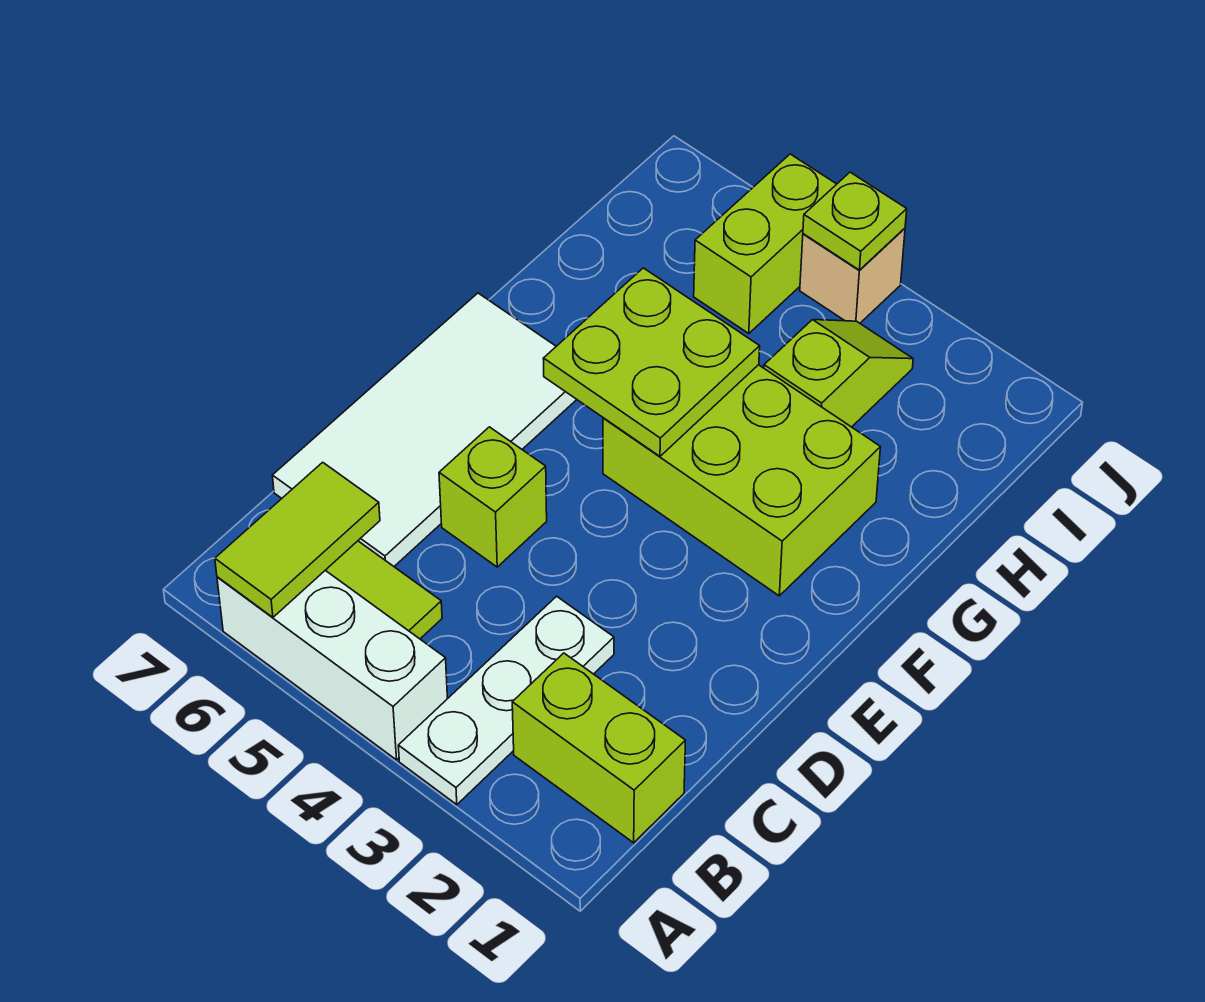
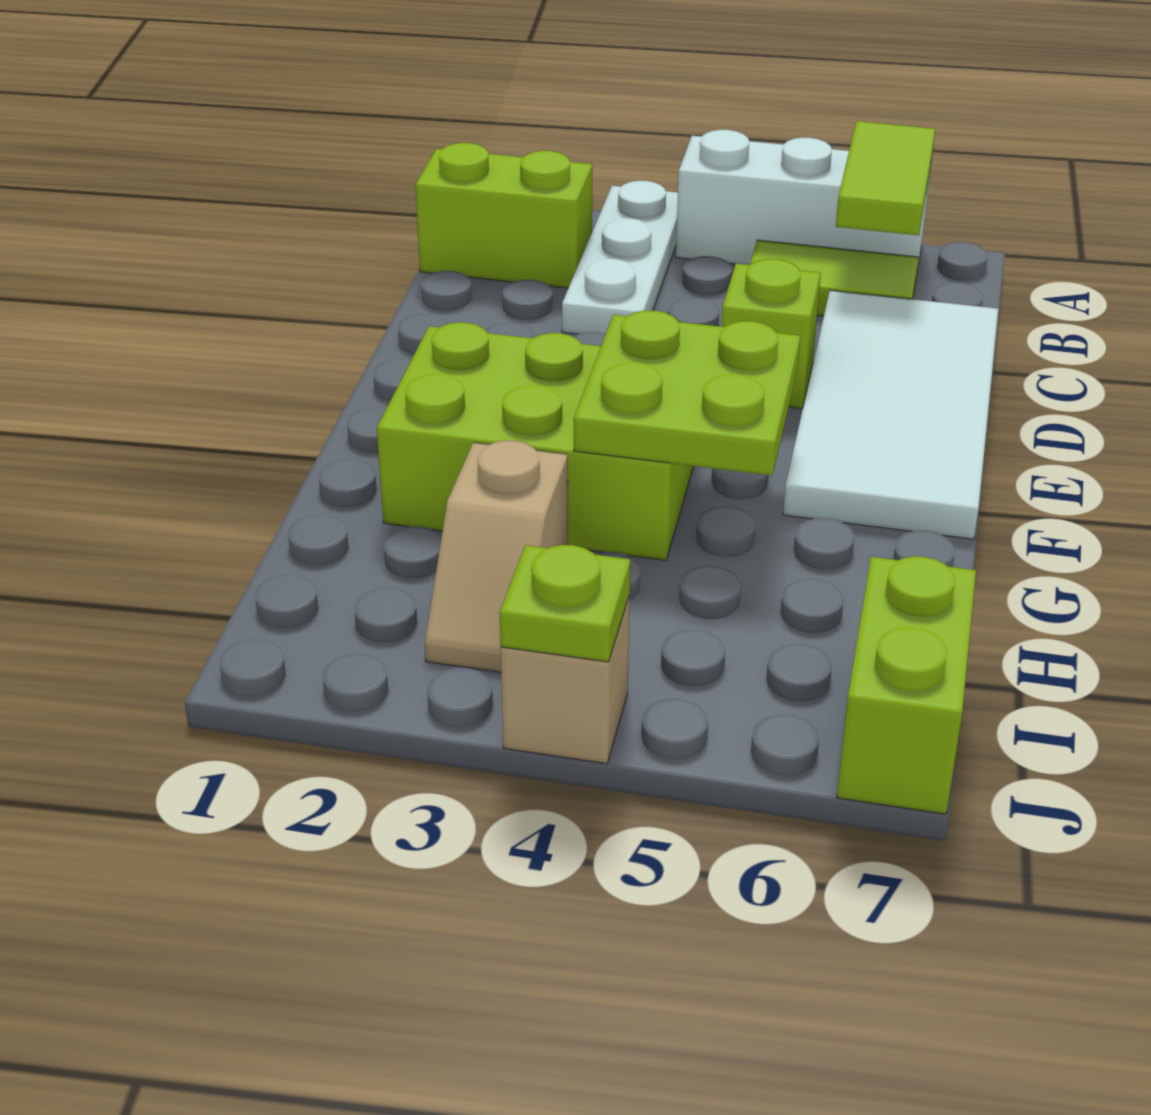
lime slope H3:I3 level 1 top H -> tan slope H3:I3 level 1 top H
lime brick I5:J5 level 1 -> lime brick I7:J7 level 1

